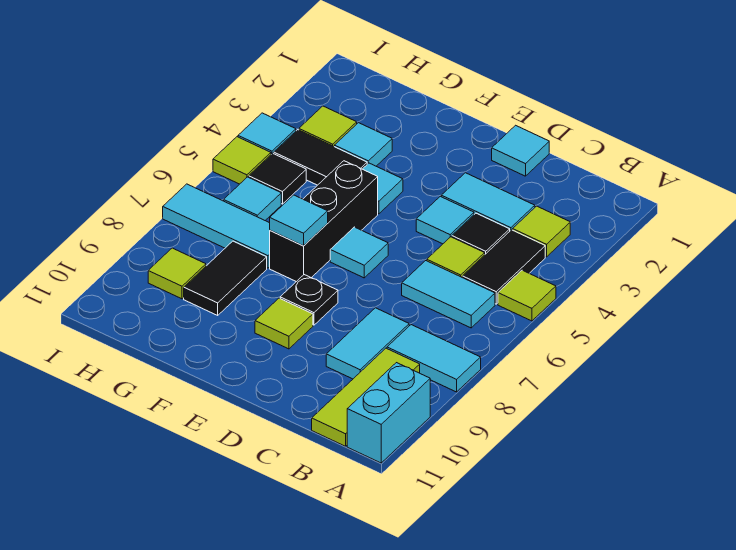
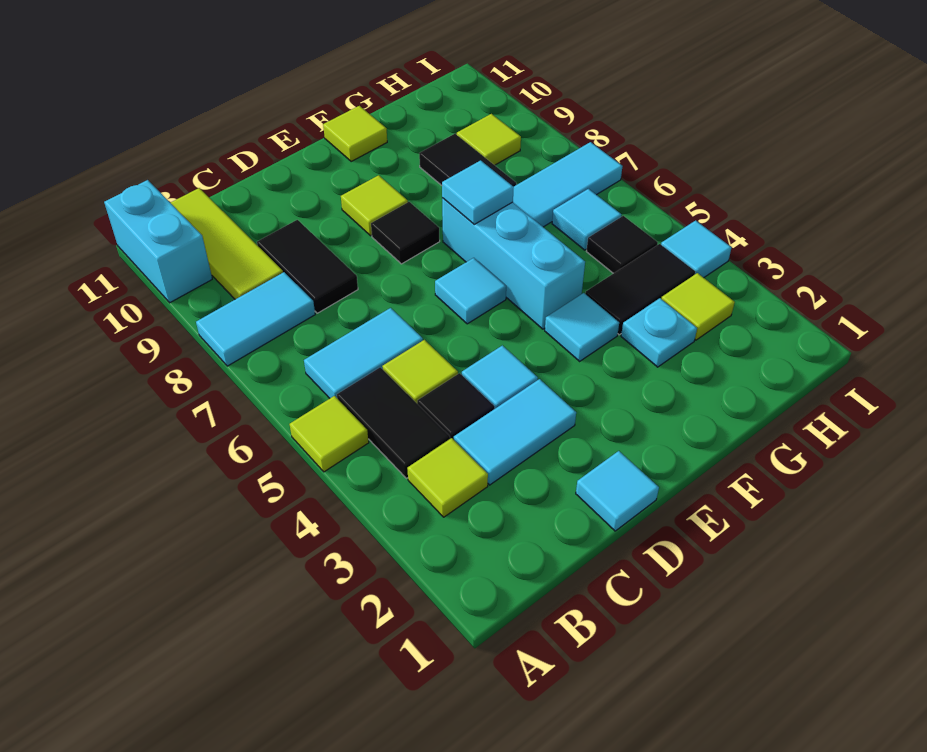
cyan tile C8:C9 level 1 -> black tile C8:C9 level 1
black plate E8 level 1 -> black tile E8 level 1
black brick F5:F7 level 1 -> cyan brick F5:F7 level 1
cyan tile G3 level 1 -> cyan plate G3 level 1
lime tile I5 level 1 -> lime tile F11 level 1

